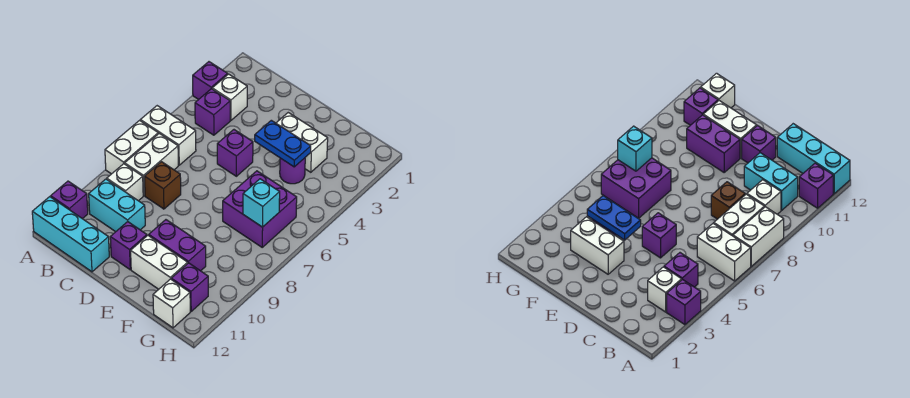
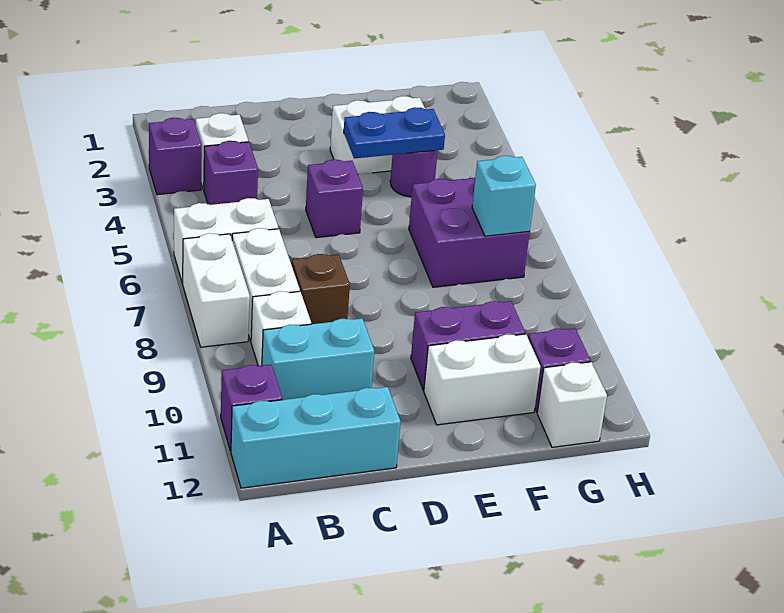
purple brick D11 level 1 -> none

